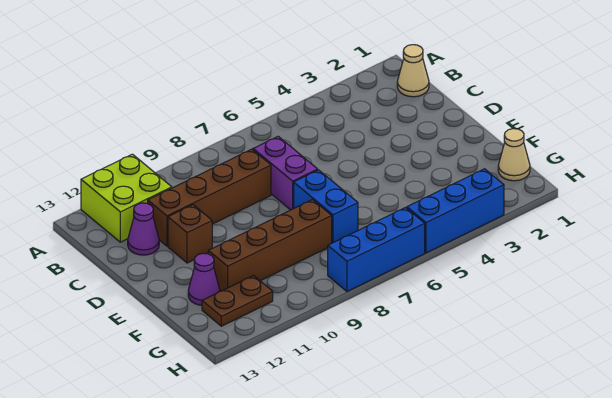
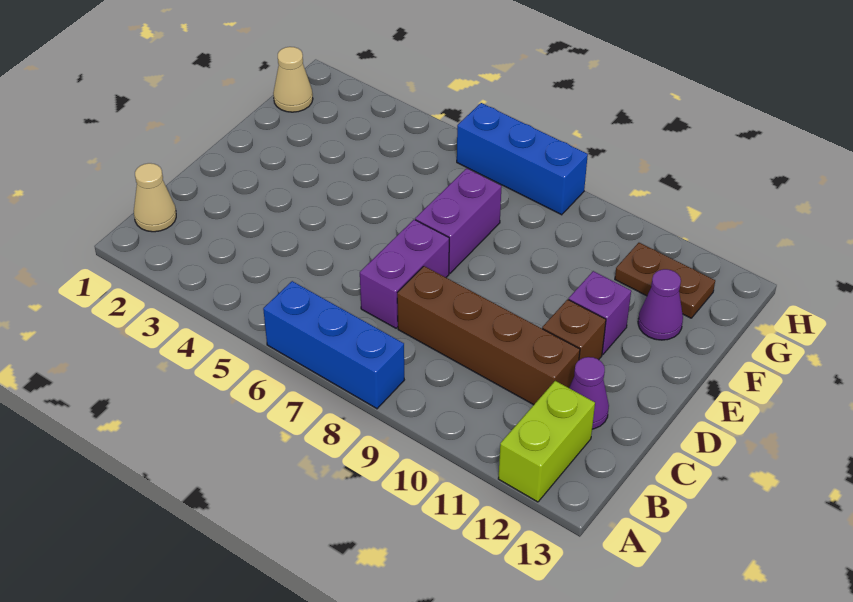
lime brick A11:B12 level 1 -> lime brick A12:B12 level 1
blue brick E7:F7 level 1 -> purple brick E7:F7 level 1
none -> purple brick E11 level 1
brown brick F8:F11 level 1 -> none
blue brick H3:H5 level 1 -> blue brick A6:A8 level 1

